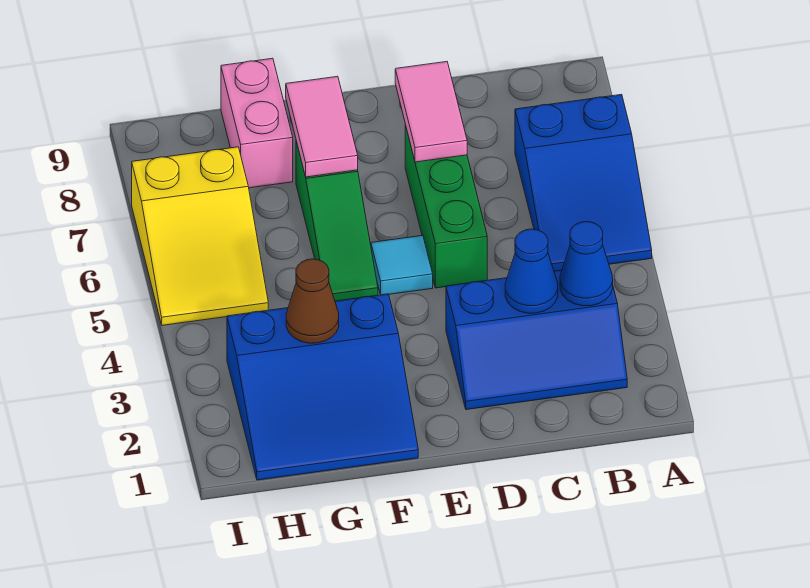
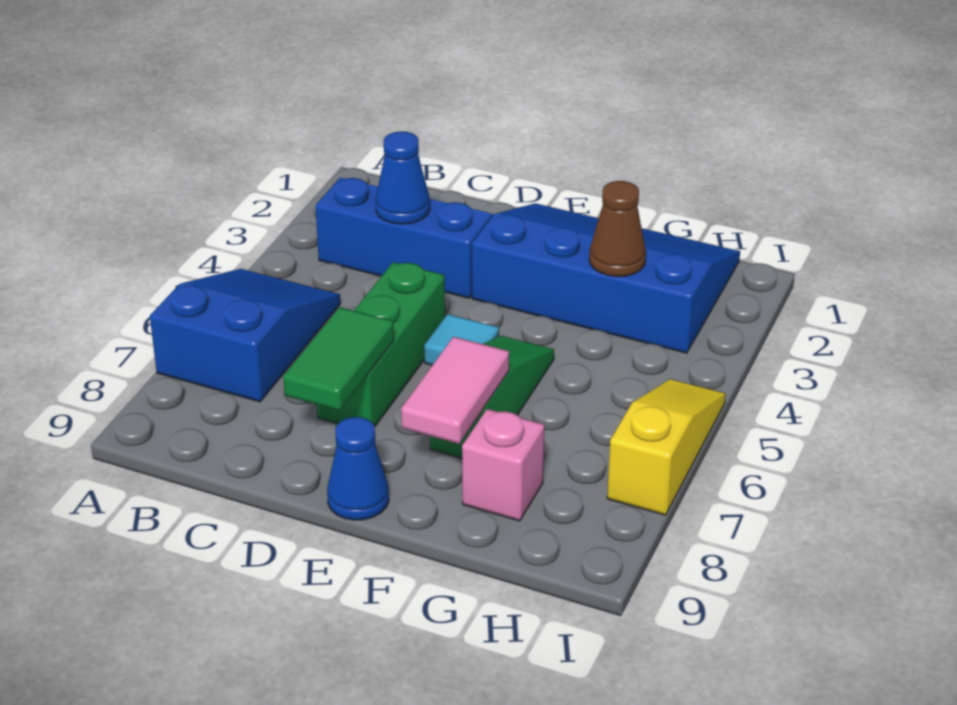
blue cone B3 level 2 -> blue cone E9 level 1
pink tile D7:D8 level 2 -> green tile D7:D8 level 2
blue slope F1:H3 level 1 top 3 -> blue slope E1:H3 level 1 top 3
pink brick G8:G9 level 1 -> pink brick G8 level 1
yellow slope H5:I7 level 1 top 7 -> yellow slope I5:I7 level 1 top 7

